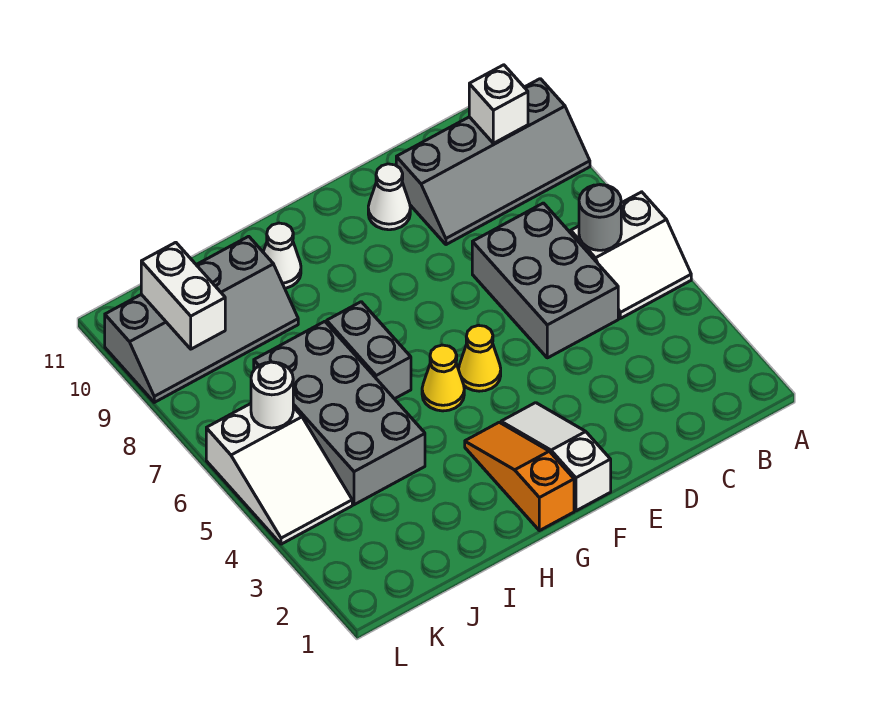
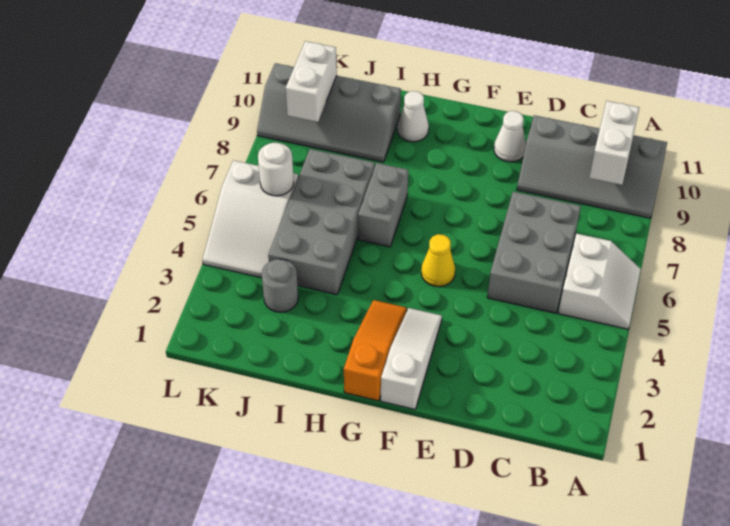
white slope A5:B6 level 1 top 6 -> white slope A5:B6 level 1 top B
grey round brick B6 level 2 -> grey round brick J3 level 1
white brick B10 level 2 -> white brick B9:B10 level 2
yellow cone G5 level 1 -> none

